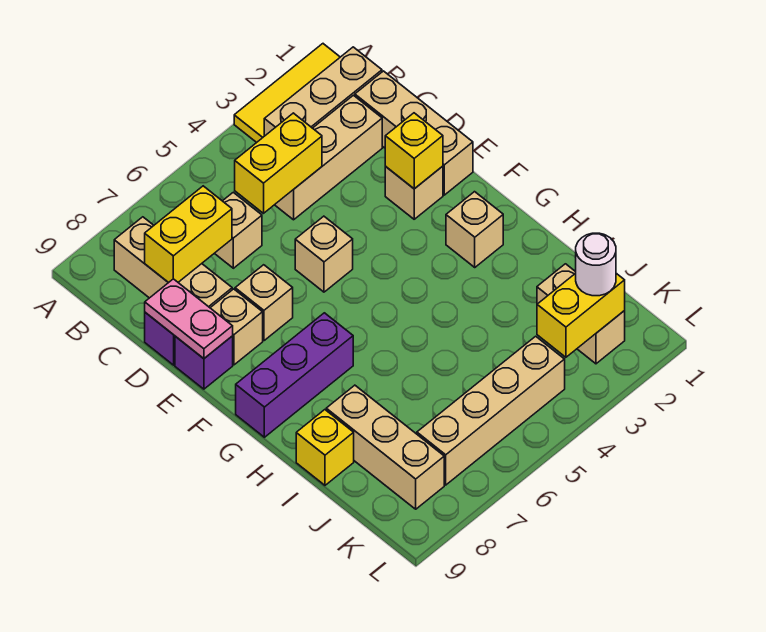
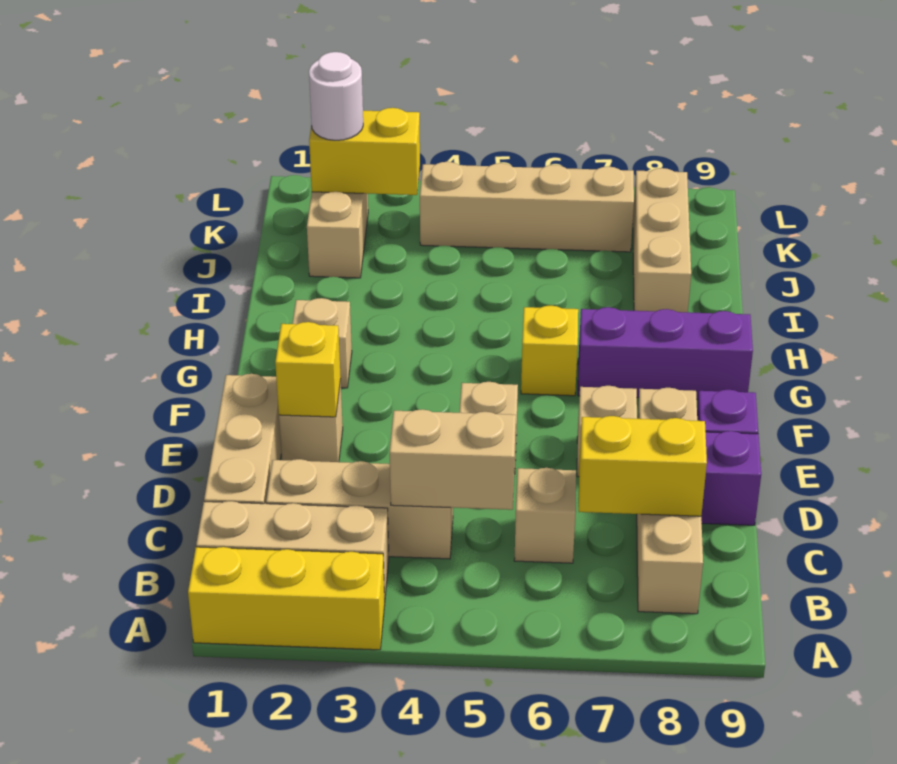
yellow tile A1:A3 level 1 -> yellow brick A1:A3 level 1
yellow brick C4:C5 level 2 -> tan brick C4:C5 level 2
pink plate D9:E9 level 2 -> none
yellow brick I9 level 1 -> yellow brick G6 level 1

